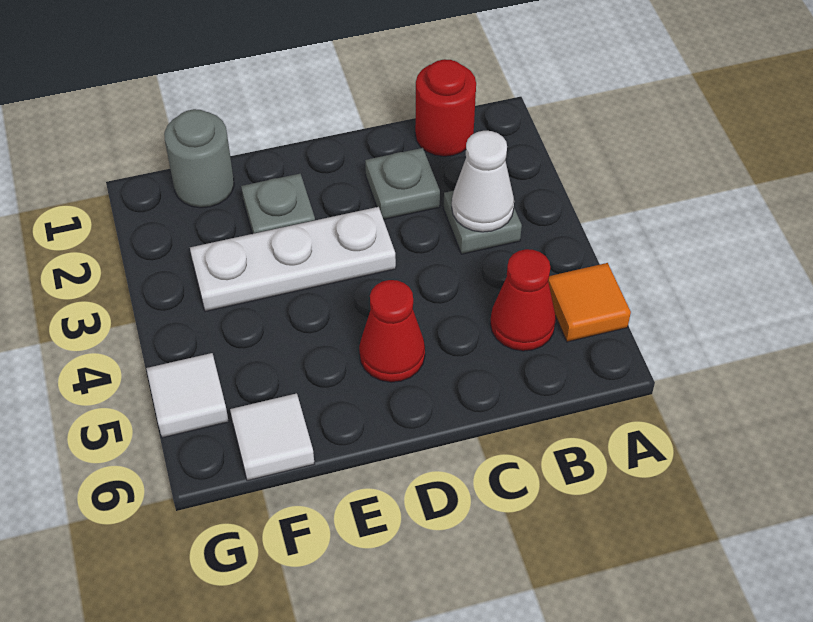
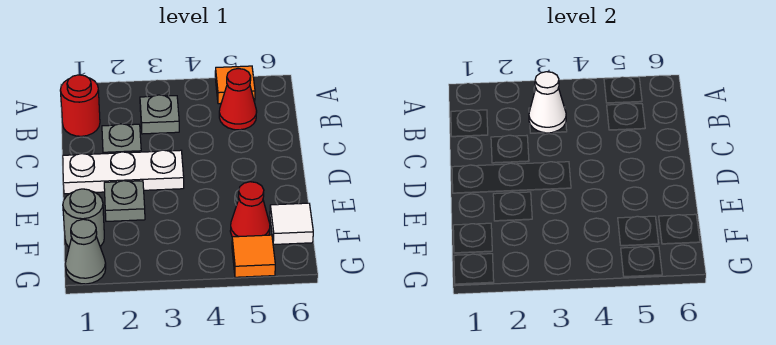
white plate D3:F3 level 1 -> white plate D1:D3 level 1
red cone D5 level 1 -> red cone F5 level 1
none -> grey cone G1 level 1
white tile G5 level 1 -> orange tile G5 level 1

